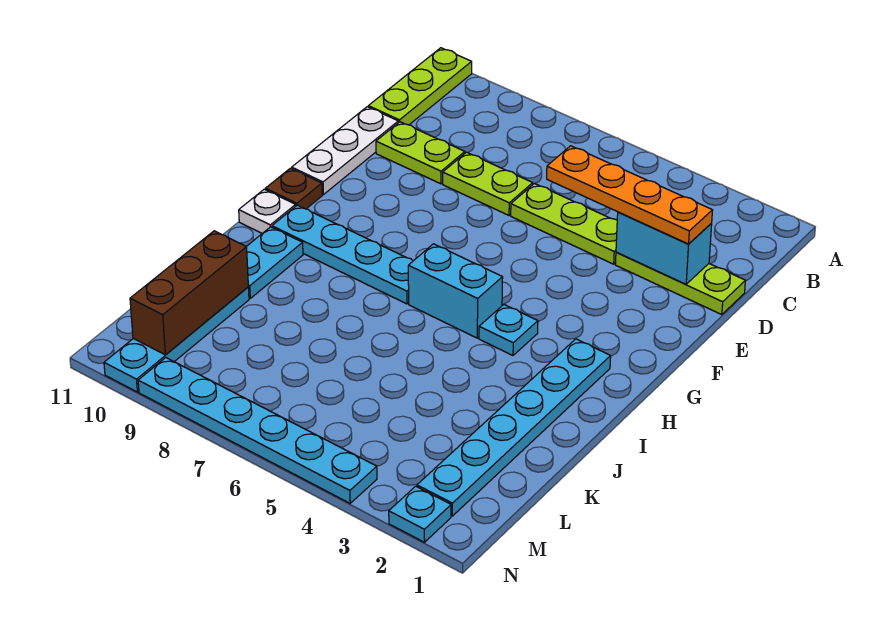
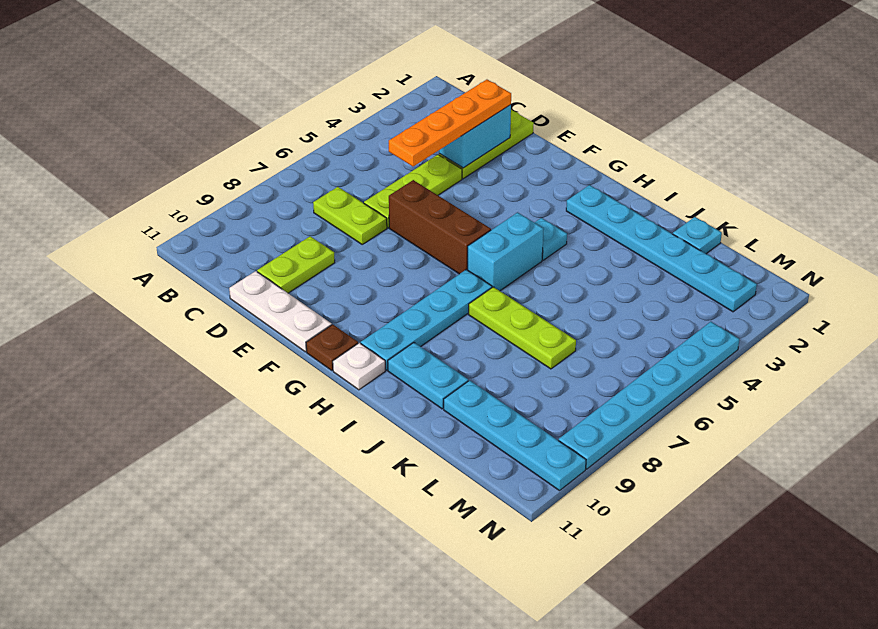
lime plate A11:C11 level 1 -> lime plate I7:K7 level 1
lime plate D7:D8 level 1 -> lime plate C7:D7 level 1
brown brick K10:M10 level 2 -> brown brick E6:G6 level 1
cyan plate N2 level 1 -> cyan plate K1 level 1

